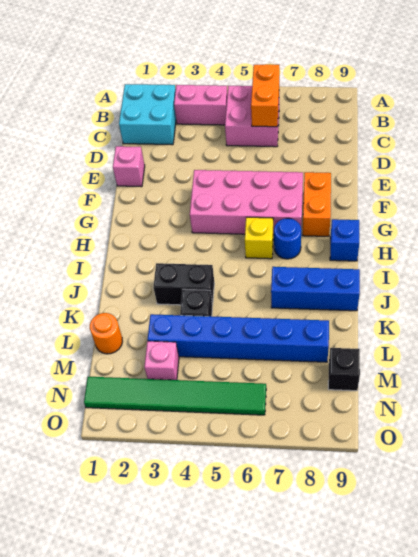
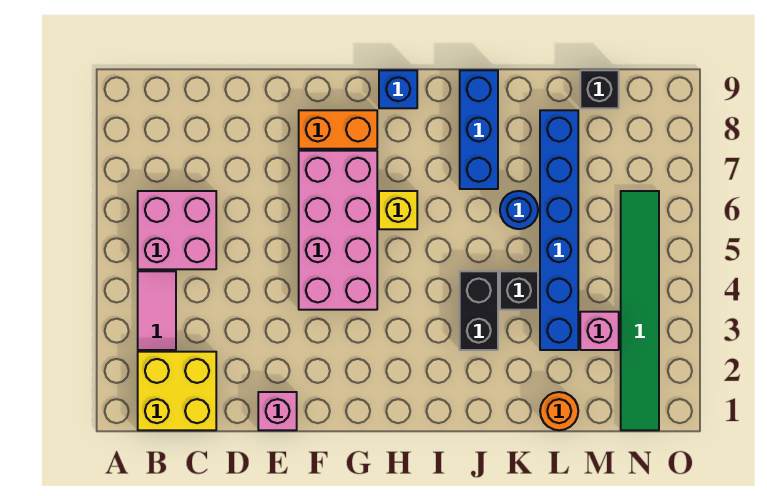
cyan brick B1:C2 level 1 -> yellow brick B1:C2 level 1
pink brick B3:B4 level 1 -> pink tile B3:B4 level 1
orange brick B6:C6 level 2 -> none
blue round brick H7 level 1 -> blue round brick K6 level 1

